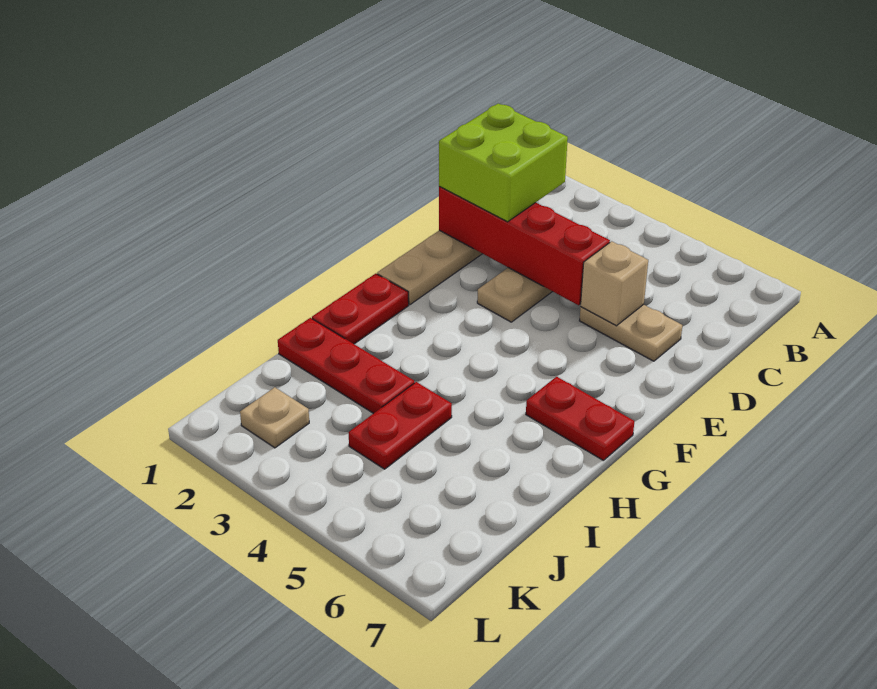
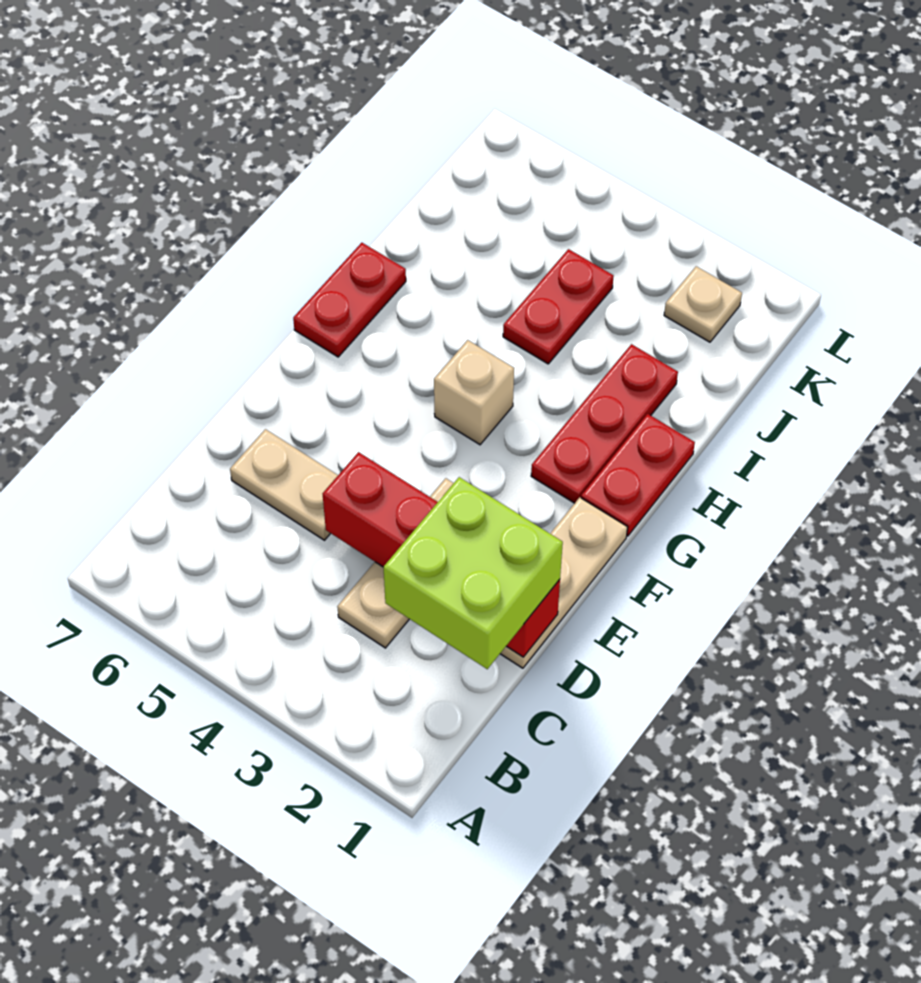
tan brick D5 level 2 -> tan brick G4 level 1
red plate G6:G7 level 1 -> red plate G7:H7 level 1
red plate I1:I3 level 1 -> red plate G2:I2 level 1

